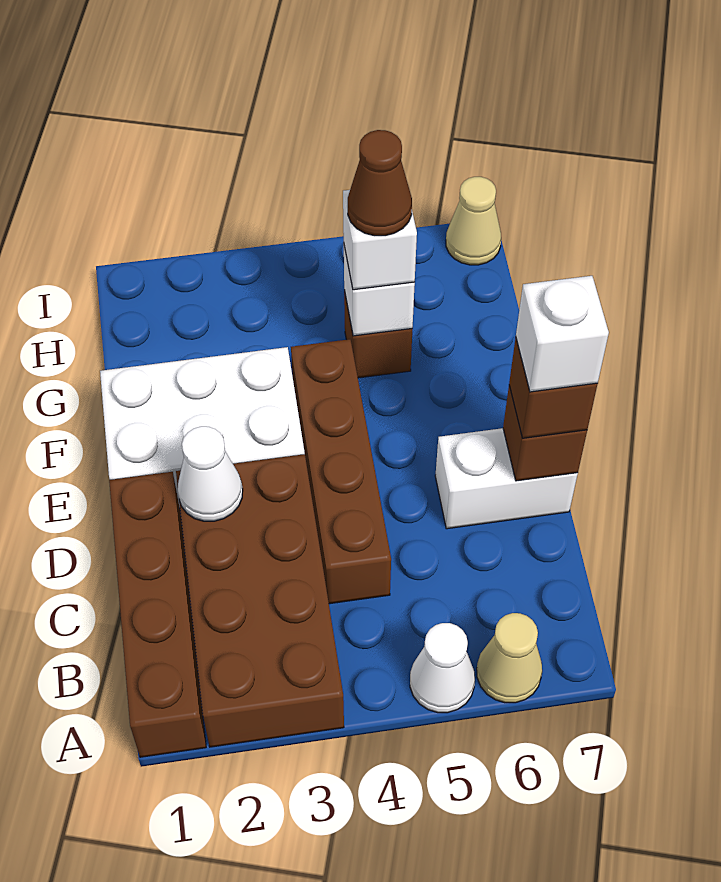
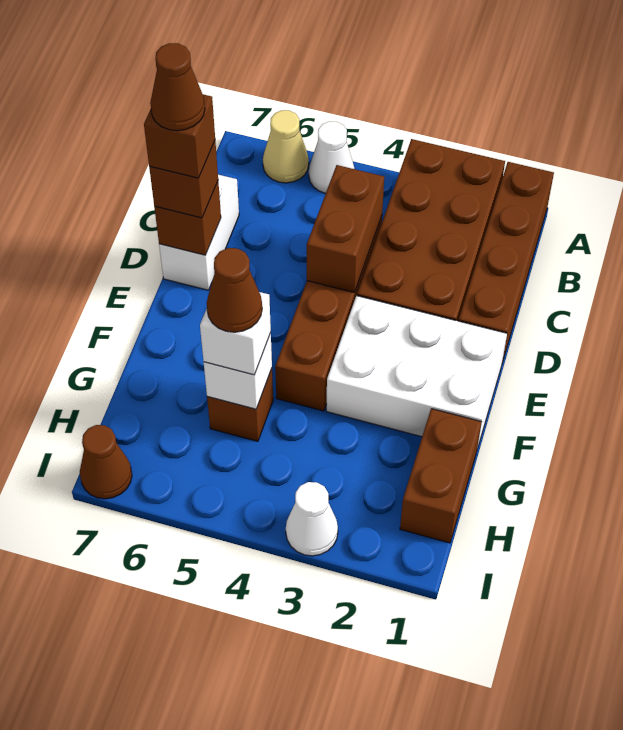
none -> brown brick C4:D4 level 2
white cone D2 level 2 -> white cone I3 level 1
white brick D6:D7 level 1 -> white brick C7:D7 level 1
white brick D7 level 4 -> brown brick D7 level 4
none -> brown cone D7 level 5
none -> brown brick G1:H1 level 1
tan cone I7 level 1 -> brown cone I7 level 1

